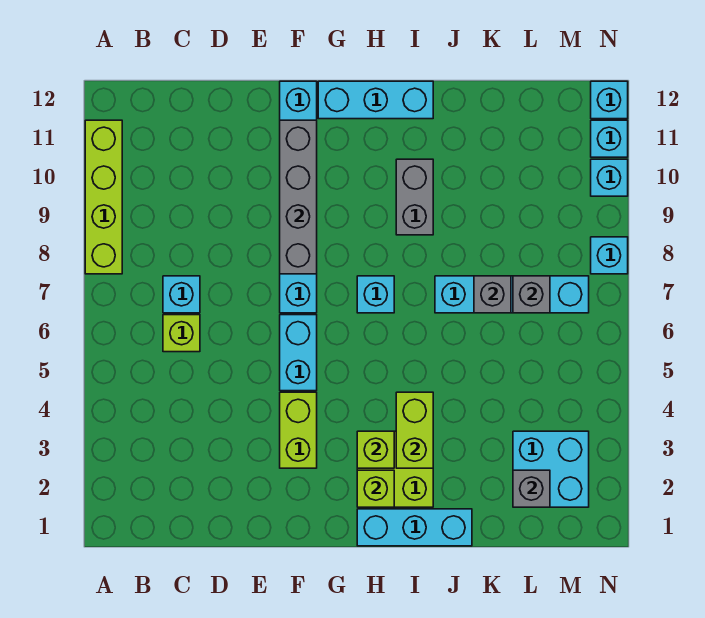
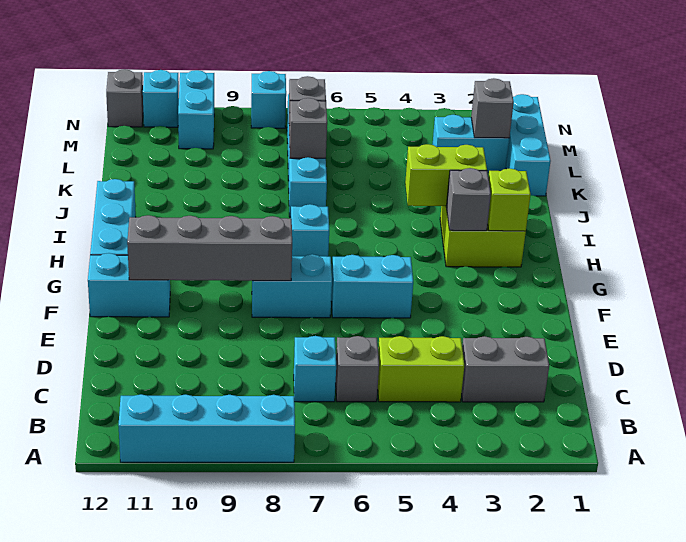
lime brick A8:A11 level 1 -> cyan brick A8:A11 level 1
lime brick C6 level 1 -> grey brick C6 level 1
lime brick F3:F4 level 1 -> lime brick C4:C5 level 1
cyan brick H1:J1 level 1 -> cyan brick K1:M1 level 1
lime brick H3 level 2 -> grey brick H3 level 2
grey brick I9:I10 level 1 -> grey brick C2:C3 level 1
cyan brick L2:M3 level 1 -> cyan brick L2:L3 level 1
cyan brick N10 level 1 -> cyan brick M10:N10 level 1
cyan brick N12 level 1 -> grey brick N12 level 1

